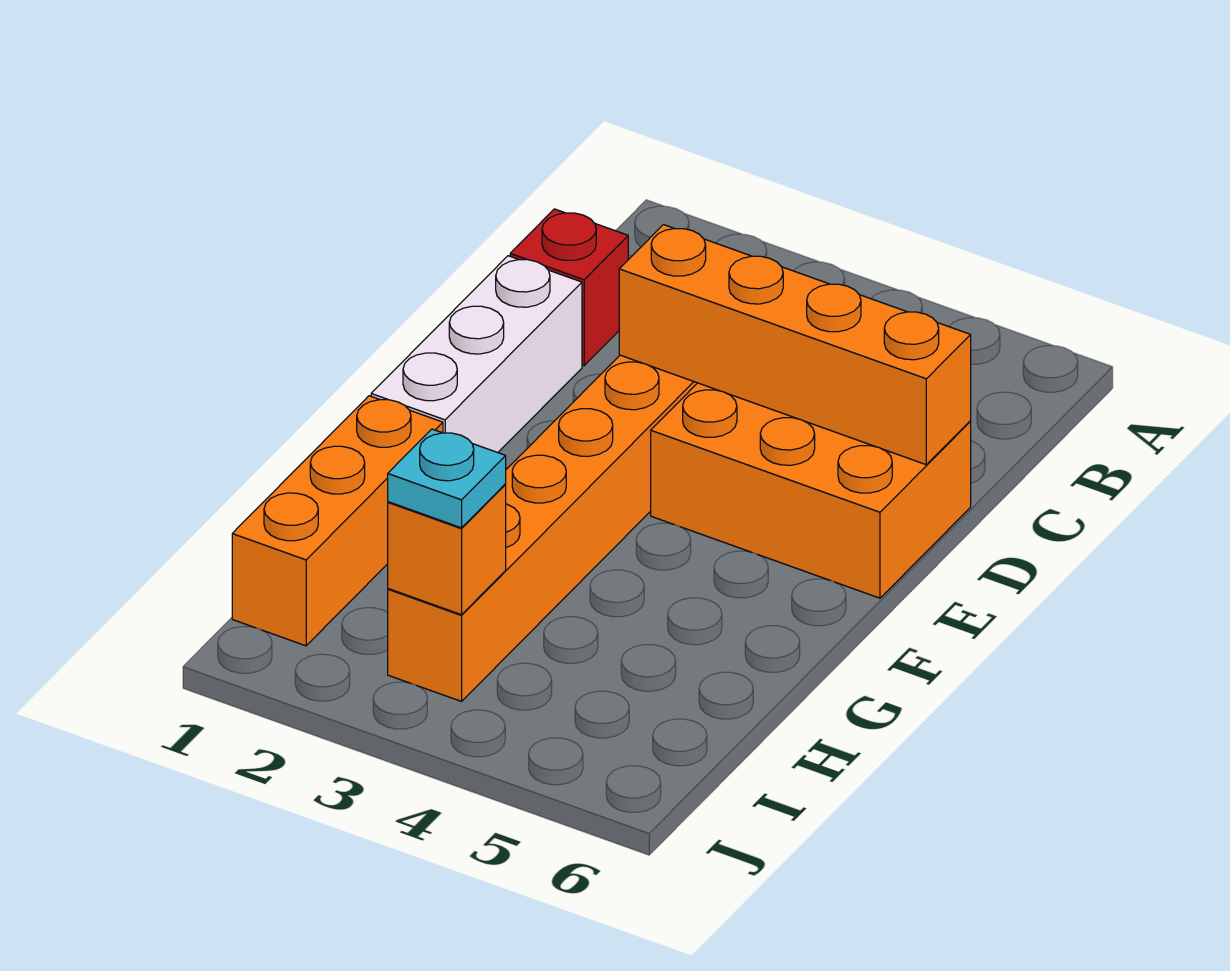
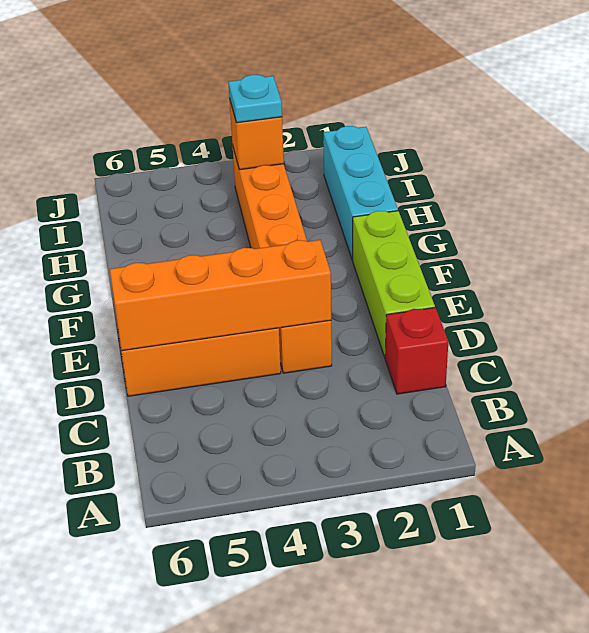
white brick D1:F1 level 1 -> lime brick D1:F1 level 1
orange brick G1:I1 level 1 -> cyan brick G1:I1 level 1

